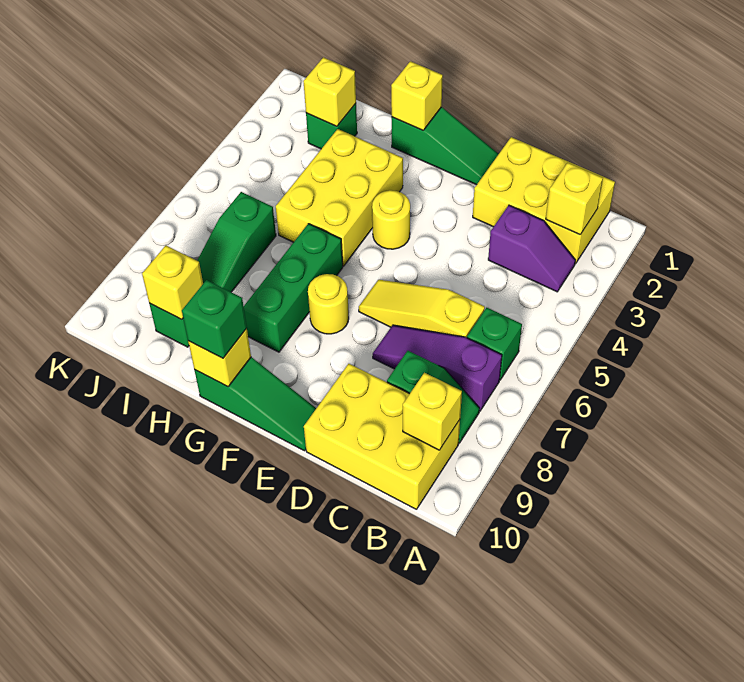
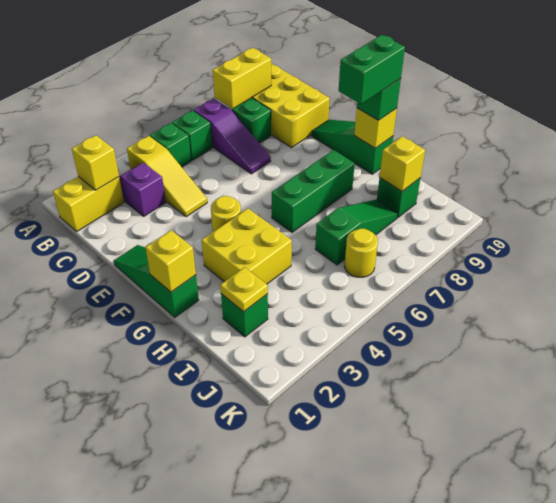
yellow brick B1:D2 level 1 -> yellow brick B1:B2 level 1
none -> green brick B5 level 1
yellow brick B9 level 2 -> yellow brick B8:B9 level 2
yellow slope C6:E6 level 1 top C -> yellow slope B4:D4 level 1 top B
yellow round brick F7 level 1 -> yellow round brick J6 level 1
yellow brick G3:H5 level 1 -> yellow brick G3:H4 level 1
none -> green brick G9:G10 level 4
yellow brick I2 level 2 -> yellow plate I2 level 2

